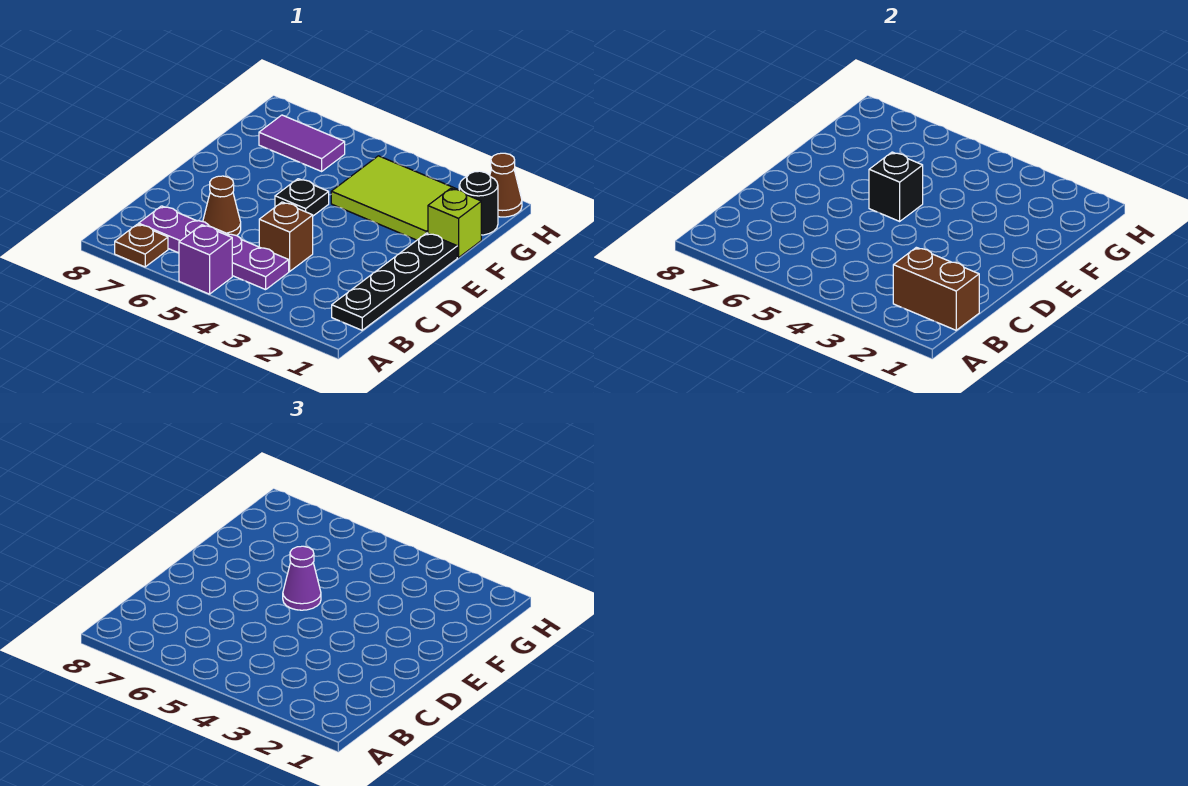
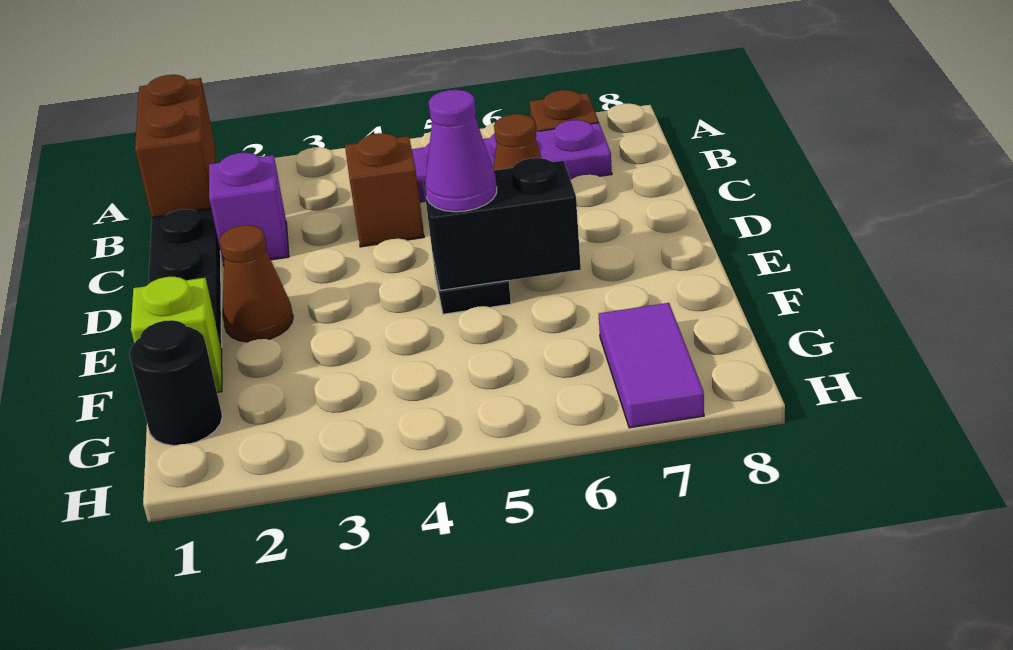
purple brick A5 level 1 -> purple brick C2 level 1
brown brick B1:B2 level 2 -> brown brick A1:B1 level 2
black brick E5 level 2 -> black brick E5:E6 level 2
lime tile F2:G4 level 1 -> none
purple tile G6:G7 level 1 -> purple tile G7:H7 level 1
brown cone H1 level 1 -> brown cone E2 level 1

